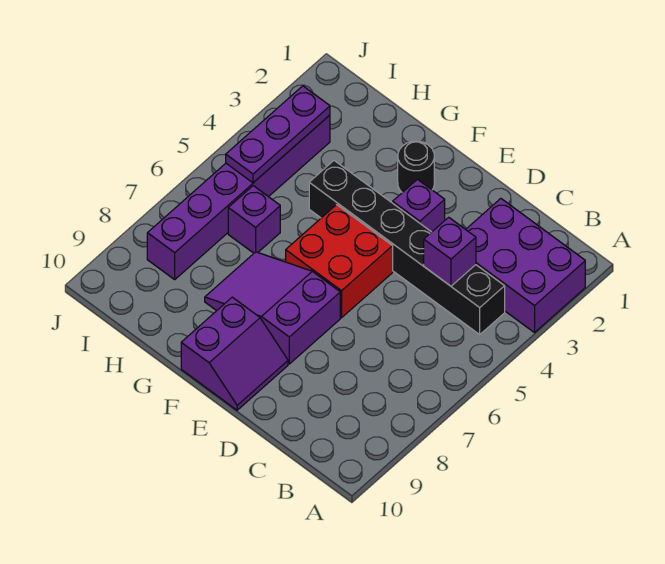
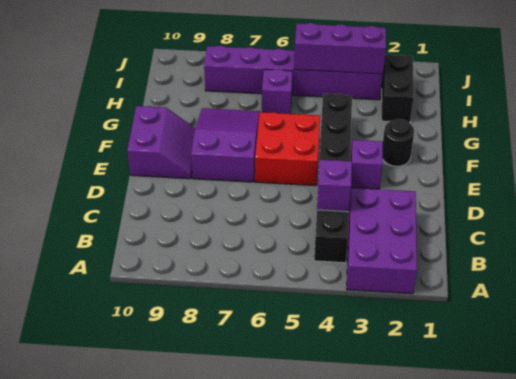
purple slope E9:F10 level 1 top F -> purple slope E9:F10 level 1 top 10
none -> black brick H2:I2 level 1
purple plate I3:I5 level 2 -> purple brick I3:I5 level 2

